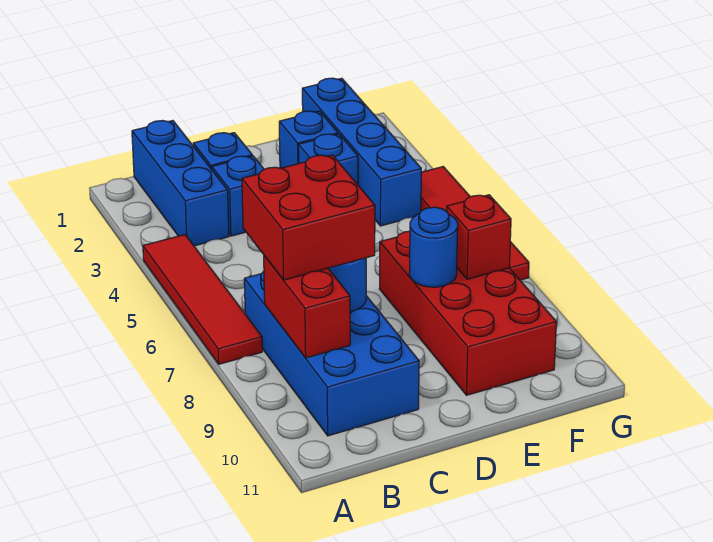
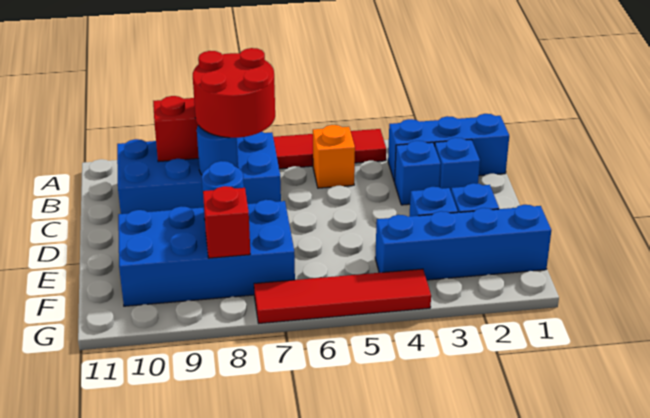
none -> orange brick B5 level 1
red brick B7:C8 level 3 -> red round brick B7:C8 level 3
red brick E7:F10 level 1 -> blue brick E7:F10 level 1

